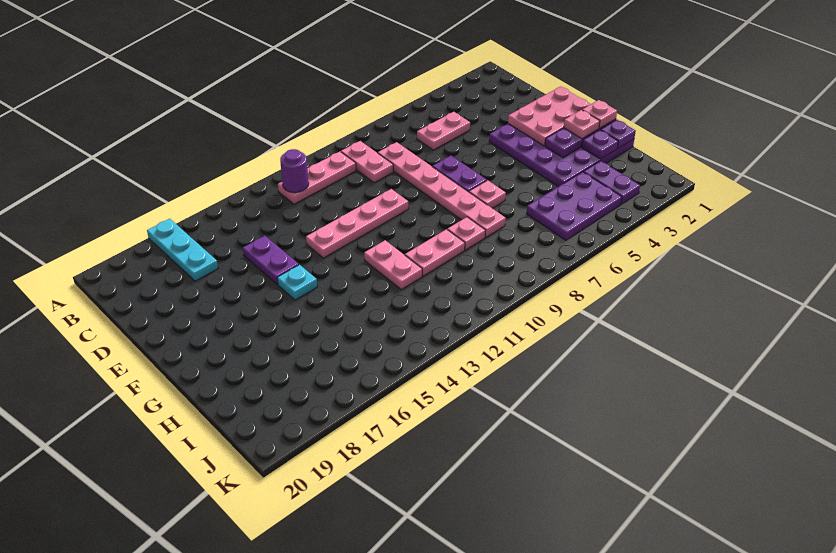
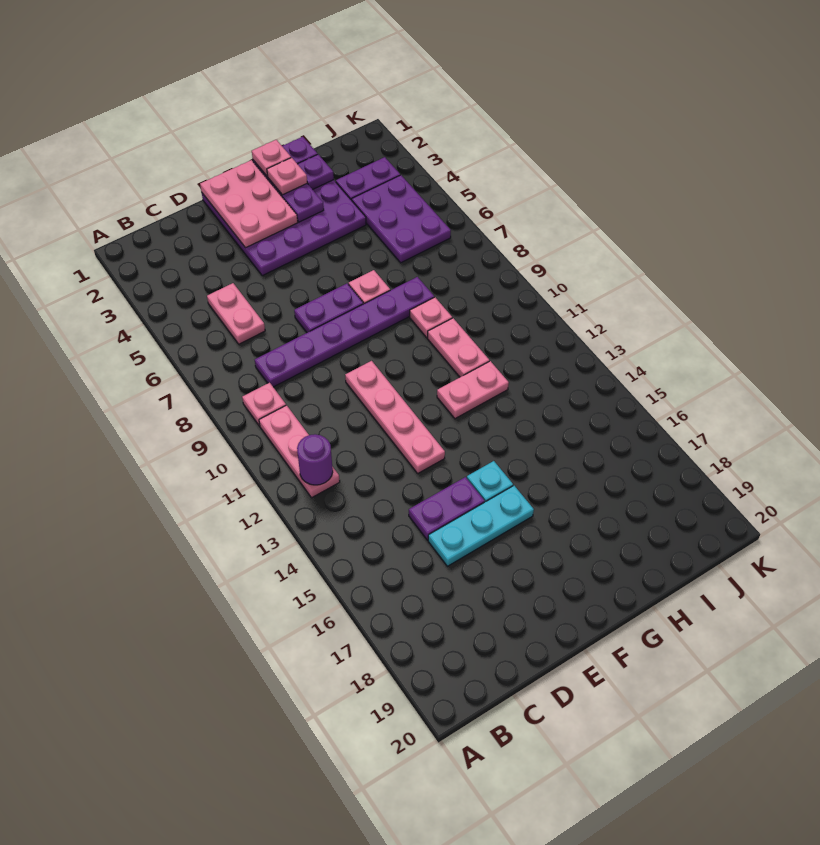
cyan plate A17:C17 level 1 -> cyan plate D16:F16 level 1
pink plate B9:C9 level 1 -> pink plate B9 level 1
pink plate C8:H8 level 1 -> purple plate C8:H8 level 1

